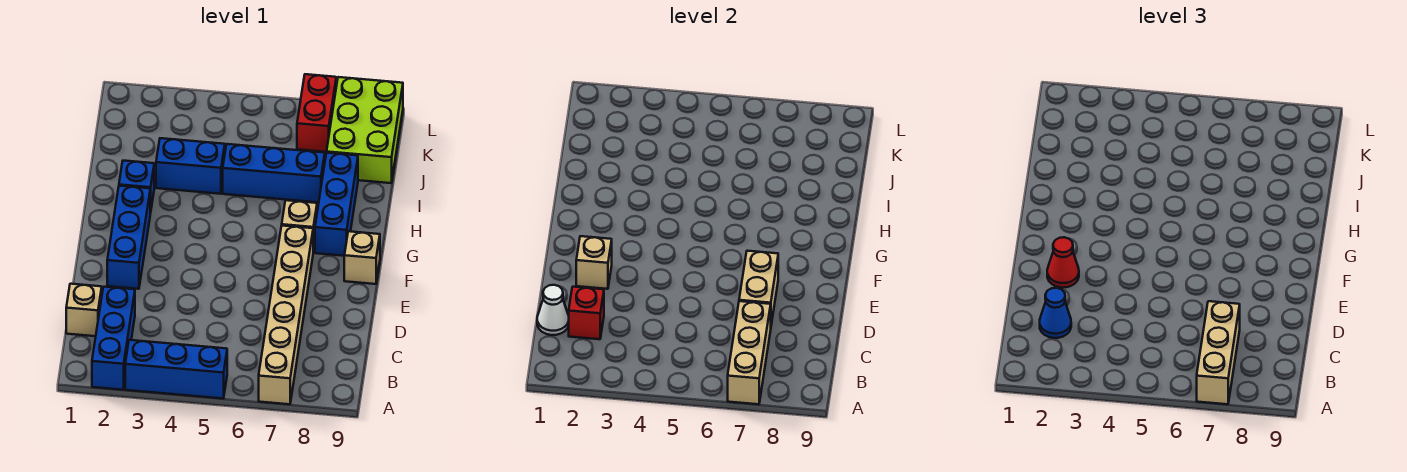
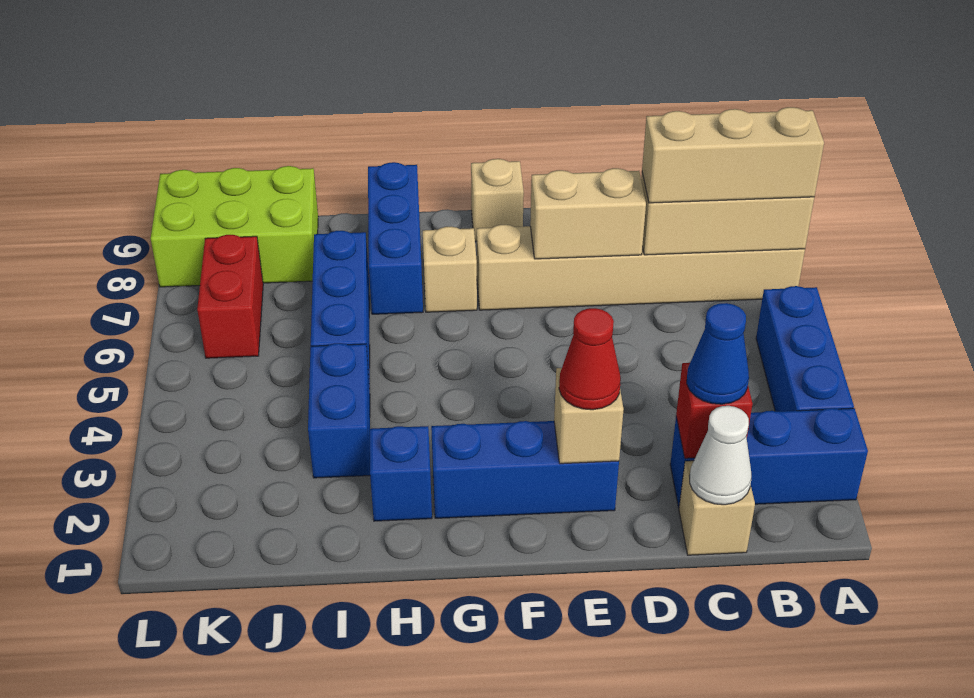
blue brick G8:I8 level 1 -> blue brick H7:H9 level 1
red brick K7:L7 level 1 -> red brick K6:K7 level 1

